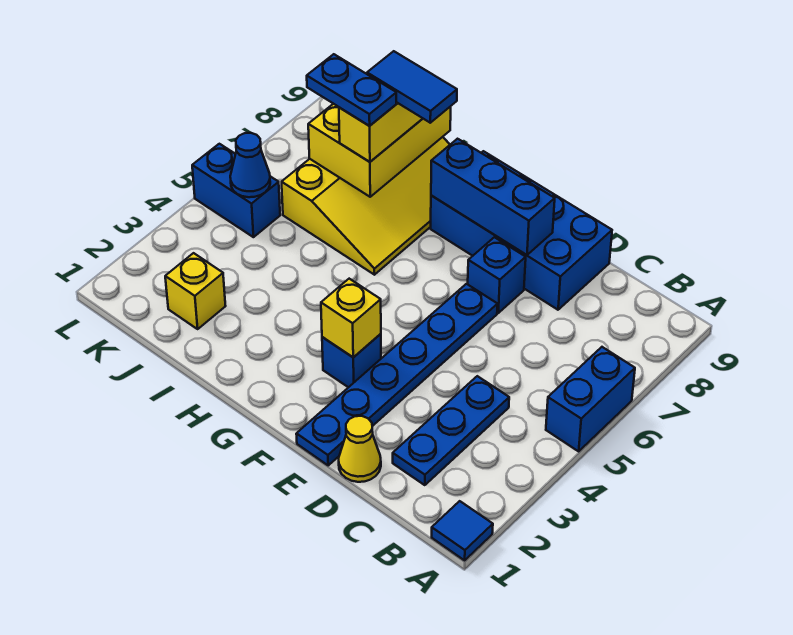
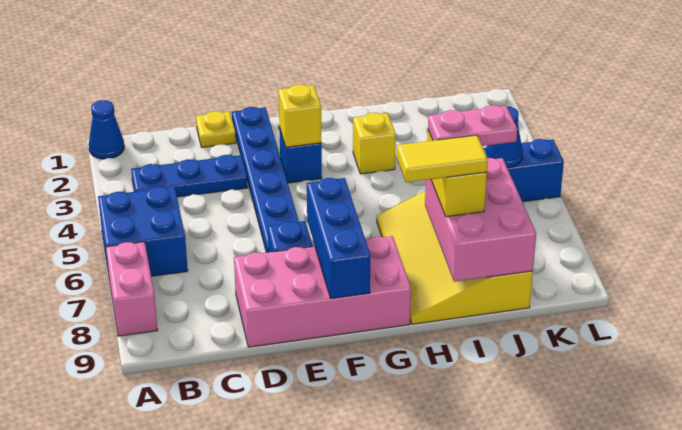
blue tile A1 level 1 -> blue cone A1 level 1
blue brick A5:A6 level 1 -> blue brick A5:B6 level 1
none -> pink brick A7:A8 level 1
blue plate C2:C4 level 1 -> blue plate B3:D3 level 1
yellow cone D1 level 1 -> yellow plate D1 level 1
blue brick D8:G9 level 1 -> pink brick D8:G9 level 1
blue brick E8:G8 level 2 -> blue brick F7:F9 level 2
blue tile H8:I8 level 4 -> yellow tile H8:I8 level 4
yellow brick I7:J9 level 2 -> pink brick I7:J9 level 2
blue plate I7:J7 level 4 -> pink plate I7:J7 level 4
yellow brick J2 level 1 -> yellow brick H3 level 1

